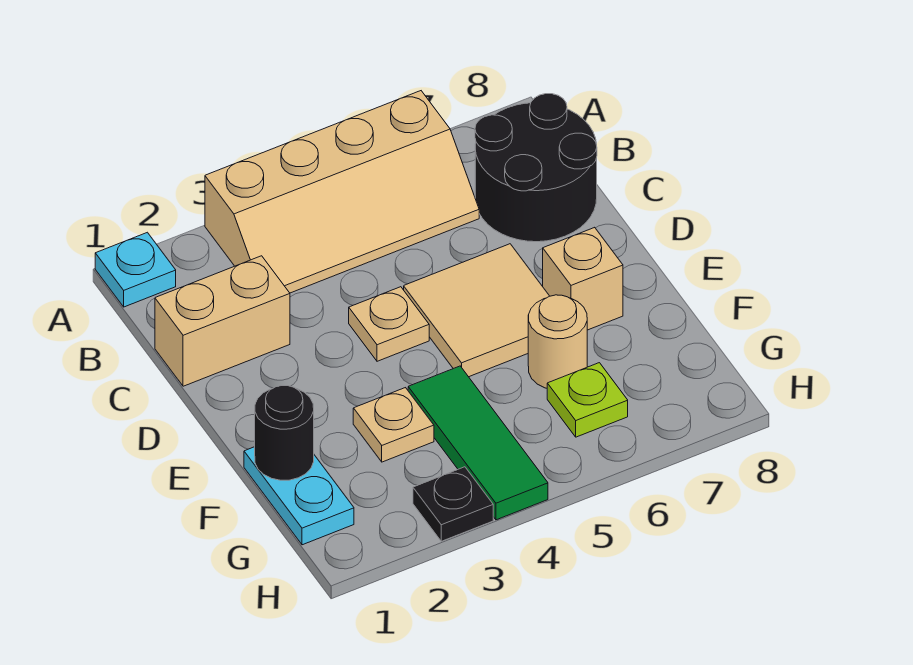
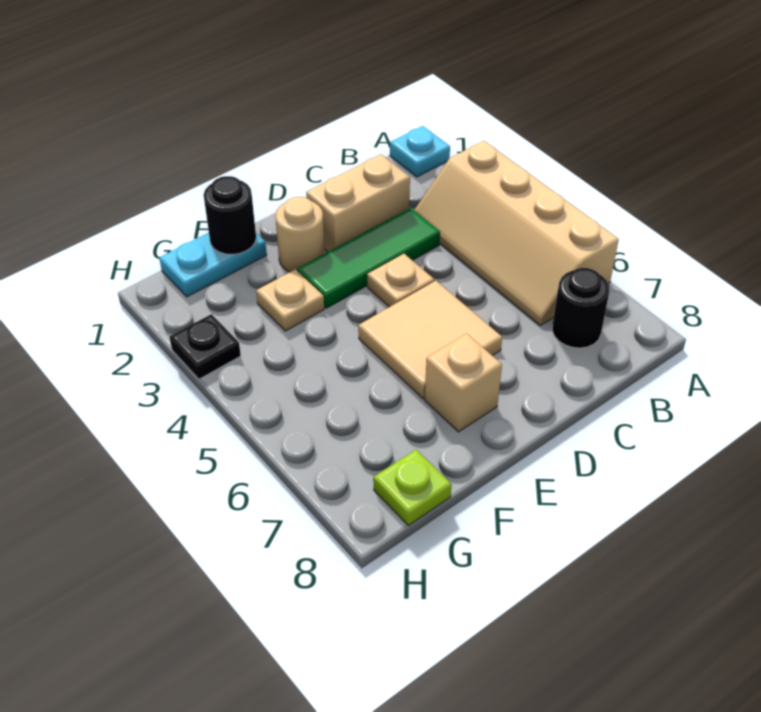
black round brick B7:C8 level 1 -> black round brick B7 level 1
tan brick C1:C2 level 1 -> tan brick C2:D2 level 1
green tile F4:H4 level 1 -> green tile C3:E3 level 1
tan round brick F6 level 1 -> tan round brick E2 level 1
lime plate G6 level 1 -> lime plate G8 level 1

